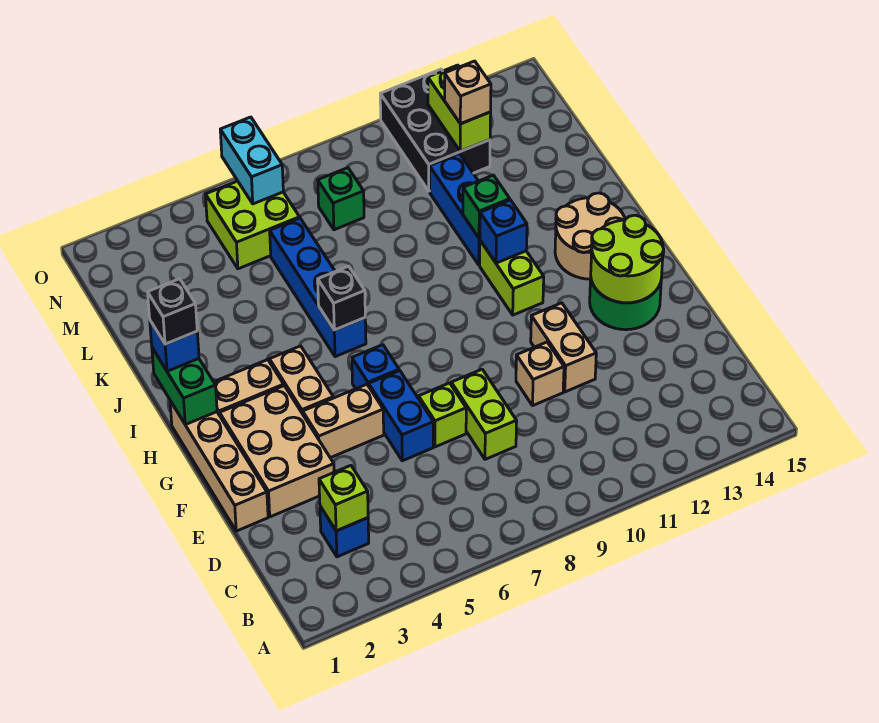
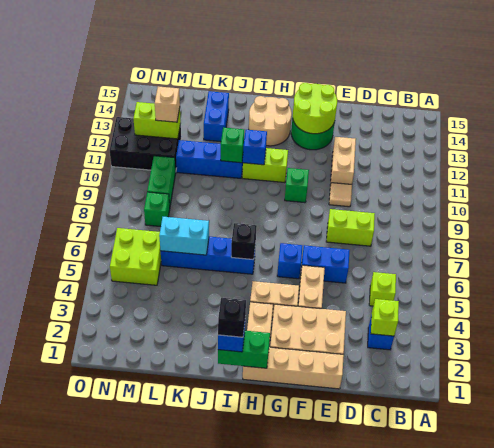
lime brick E7 level 1 -> lime brick C5 level 1
tan brick E10 level 1 -> tan tile E10 level 1
tan brick E11:F11 level 1 -> tan brick E11:E12 level 1
none -> green brick G10 level 1
none -> blue brick K13:K14 level 1
none -> green brick M9:M10 level 1
cyan brick N6:O6 level 2 -> cyan brick K6:L6 level 2

